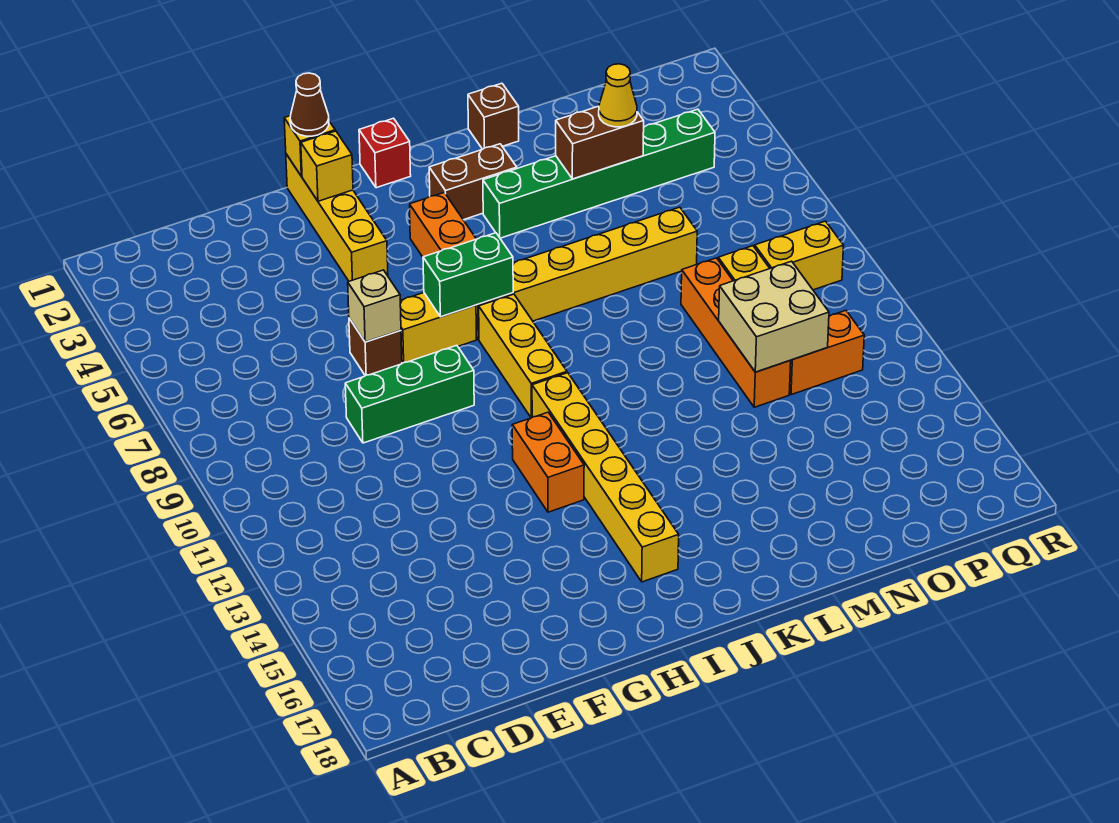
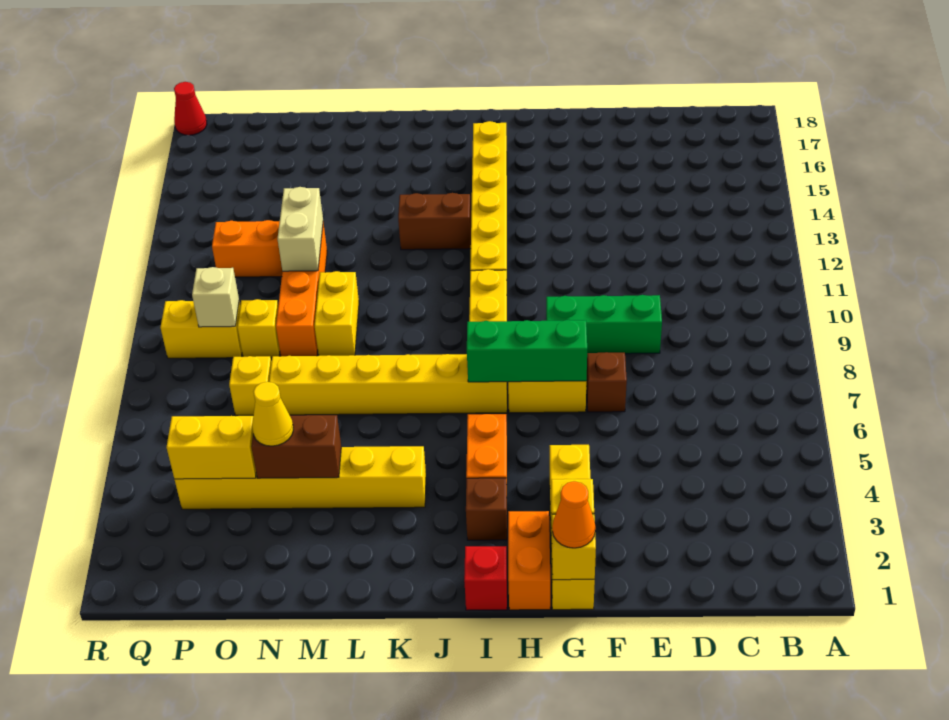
tan brick F7 level 2 -> tan brick P9 level 2
brown cone G1 level 3 -> orange cone G1 level 3
green brick H7:I7 level 2 -> green brick G7:I7 level 2
orange brick H12:H13 level 1 -> orange brick H1:H2 level 1
brown brick J3:K3 level 1 -> brown brick J13:K13 level 1
green brick K4:P4 level 1 -> yellow brick K4:P4 level 1
brown brick L1 level 1 -> brown brick I3 level 1
none -> yellow brick M9:M10 level 1
tan brick N11:O12 level 2 -> tan brick N11:N12 level 2
none -> yellow brick O4:P4 level 2
none -> yellow brick O7 level 1
none -> red cone R18 level 1

